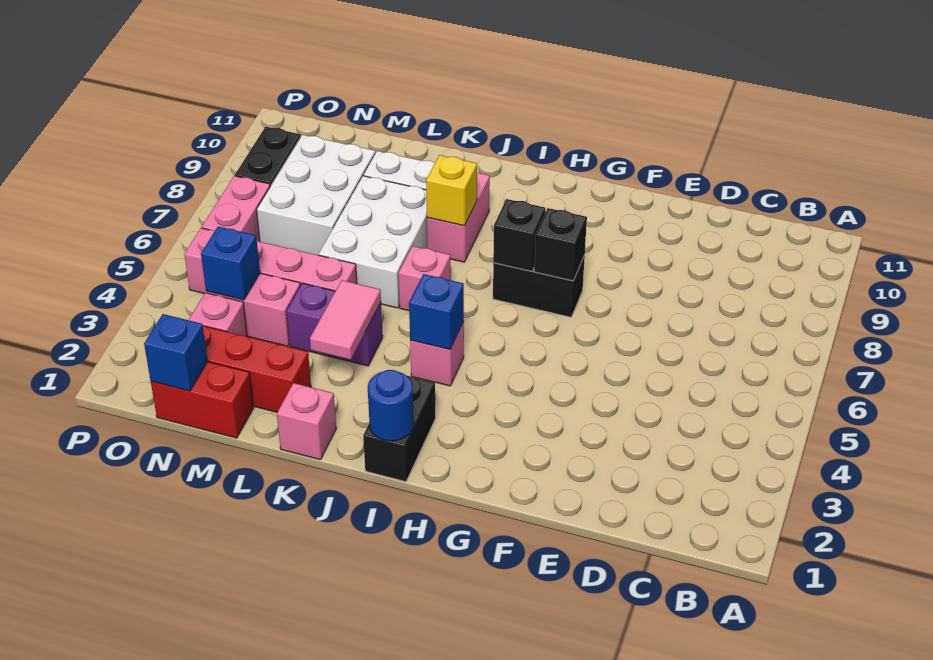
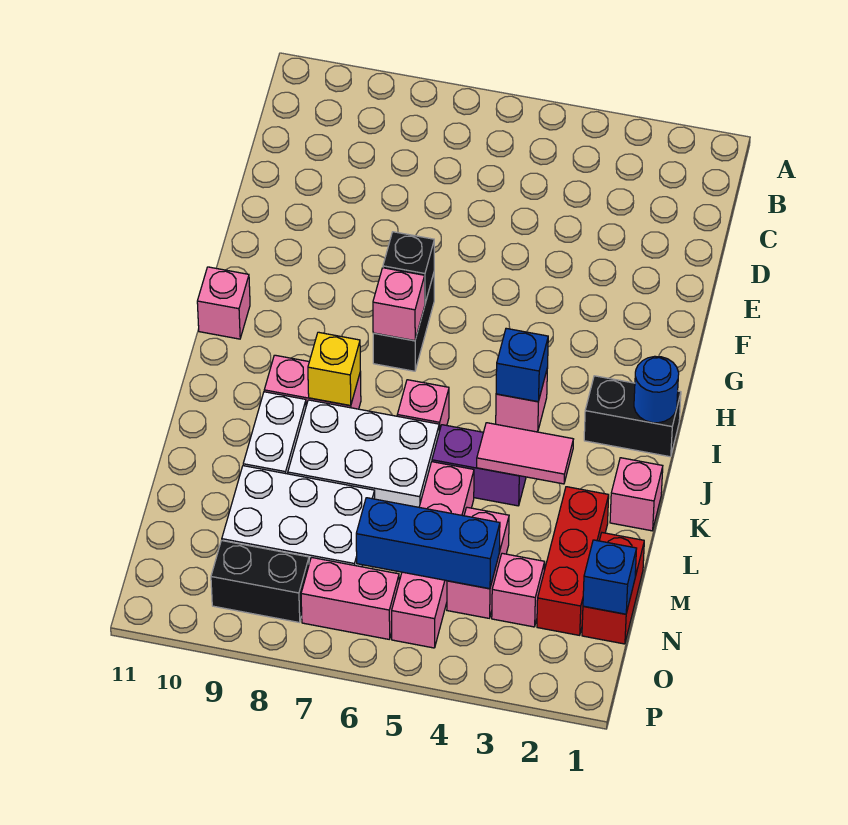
black brick H7 level 2 -> pink brick H7 level 2
none -> pink brick H11 level 1
purple brick K4:L4 level 1 -> purple brick K4:K5 level 1
blue brick N4 level 2 -> blue brick N4:N6 level 2

